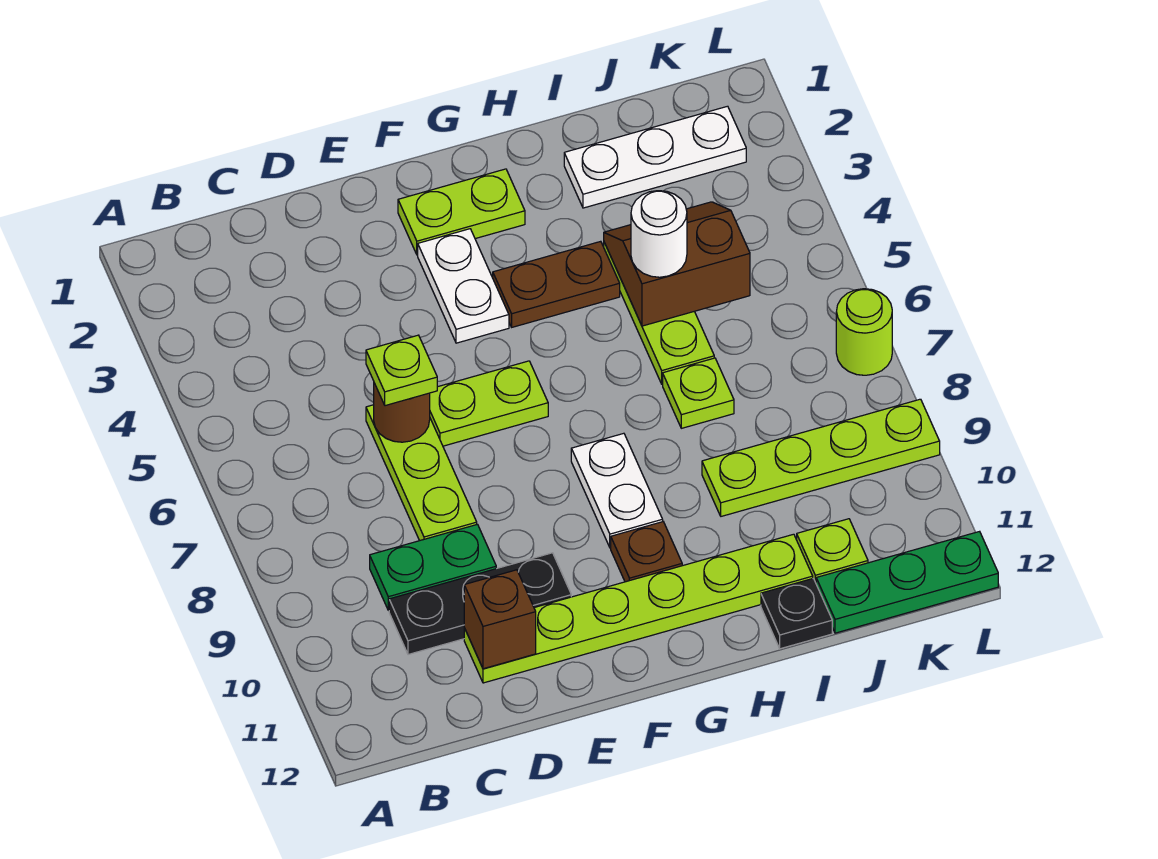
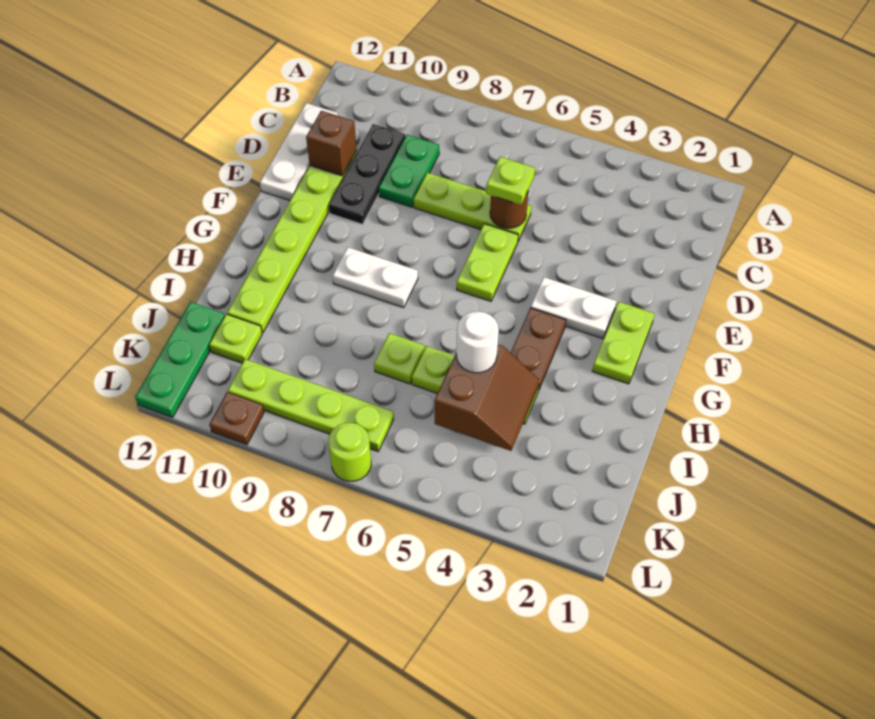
brown plate G10 level 1 -> brown plate L10 level 1
white plate I2:K2 level 1 -> white plate C12:E12 level 1
lime plate I9:L9 level 1 -> lime plate K7:K10 level 1
black plate I12 level 1 -> none

